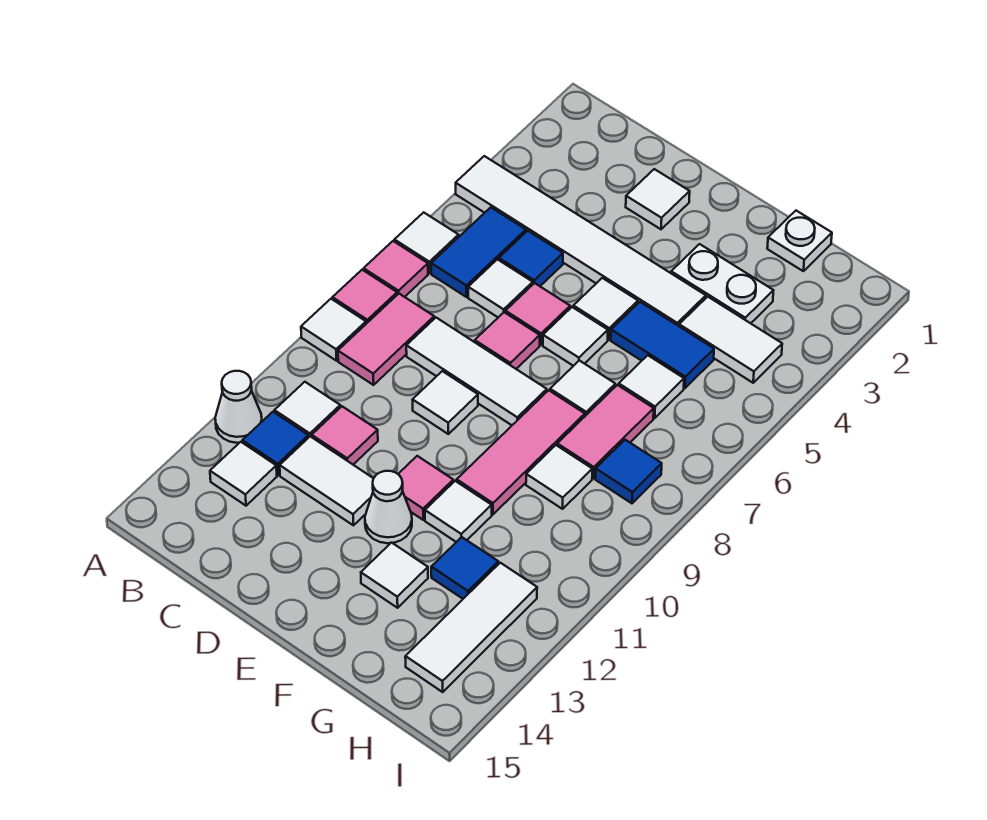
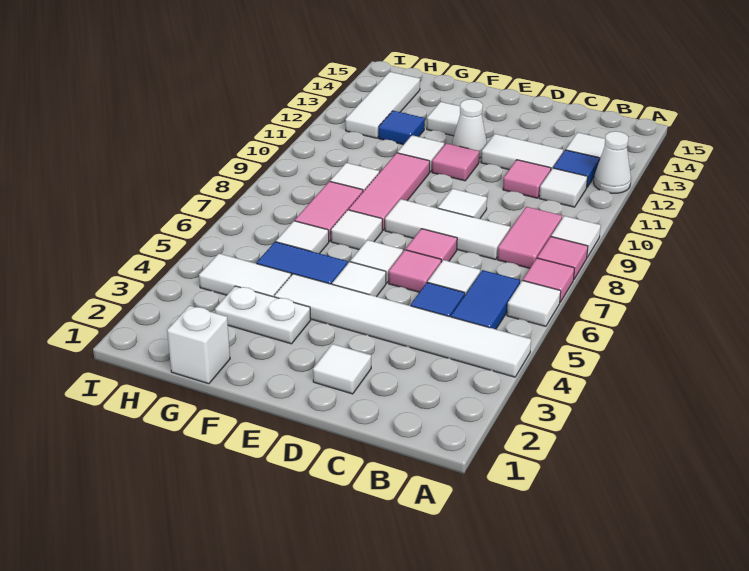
white plate G1 level 1 -> white brick G1 level 1
blue tile H8 level 1 -> none

